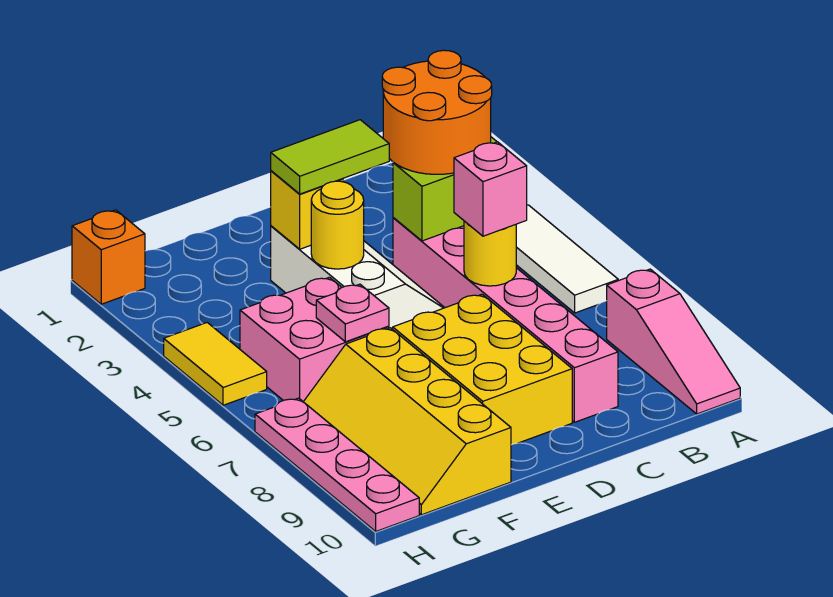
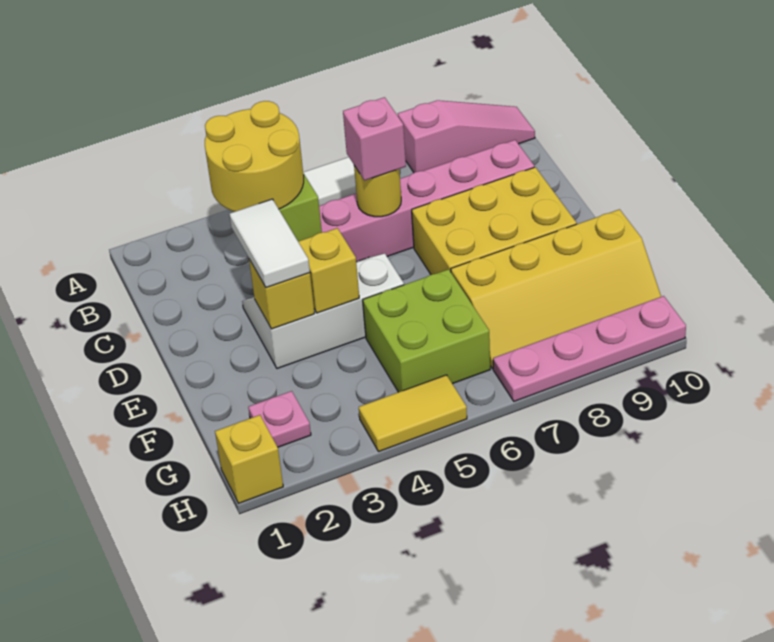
orange round brick B3:C4 level 3 -> yellow round brick B3:C4 level 3
lime tile D3:E3 level 3 -> white tile D3:E3 level 3
yellow round brick E4 level 2 -> yellow brick E4 level 2
pink brick F5:G6 level 1 -> lime brick F5:G6 level 1
pink plate F6 level 2 -> pink plate G2 level 1
orange brick H1 level 1 -> yellow brick H1 level 1

